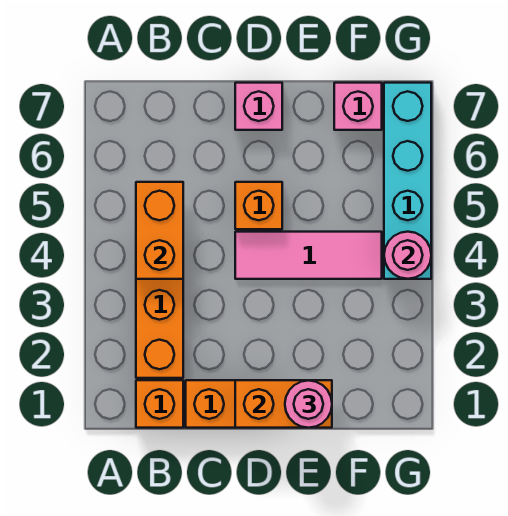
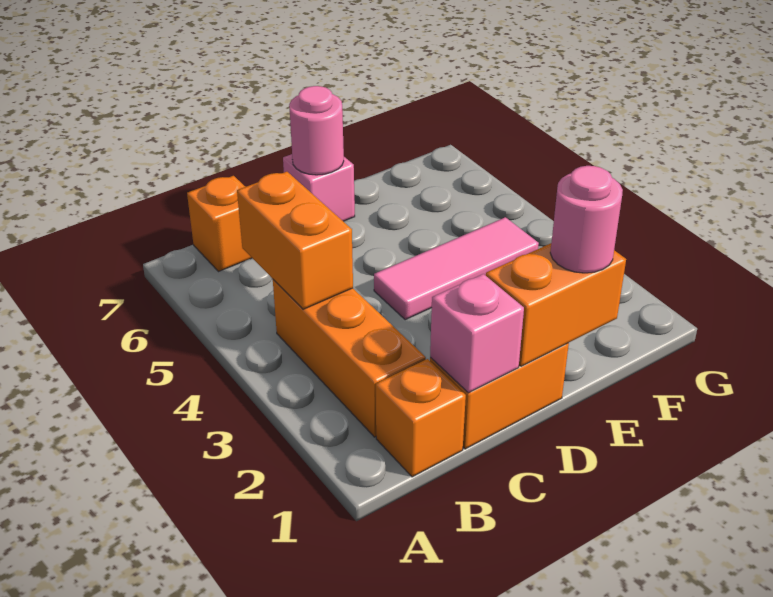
orange brick D5 level 1 -> orange brick B7 level 1
pink brick F7 level 1 -> pink brick C1 level 2
cyan brick G4:G7 level 1 -> none
pink round brick G4 level 2 -> pink round brick D7 level 2

